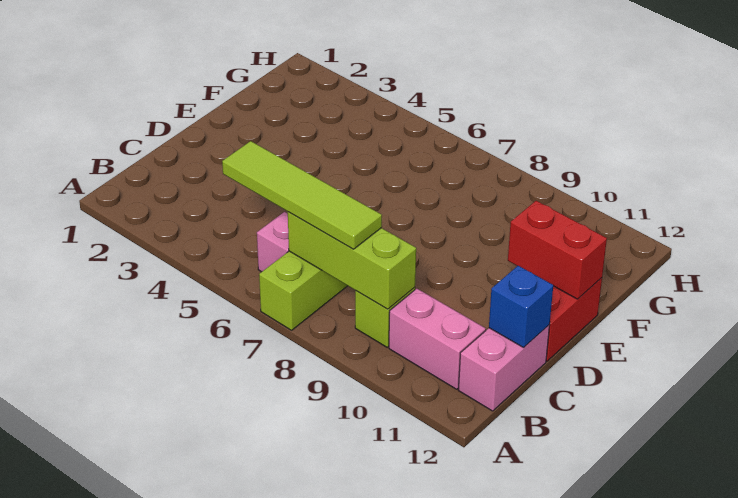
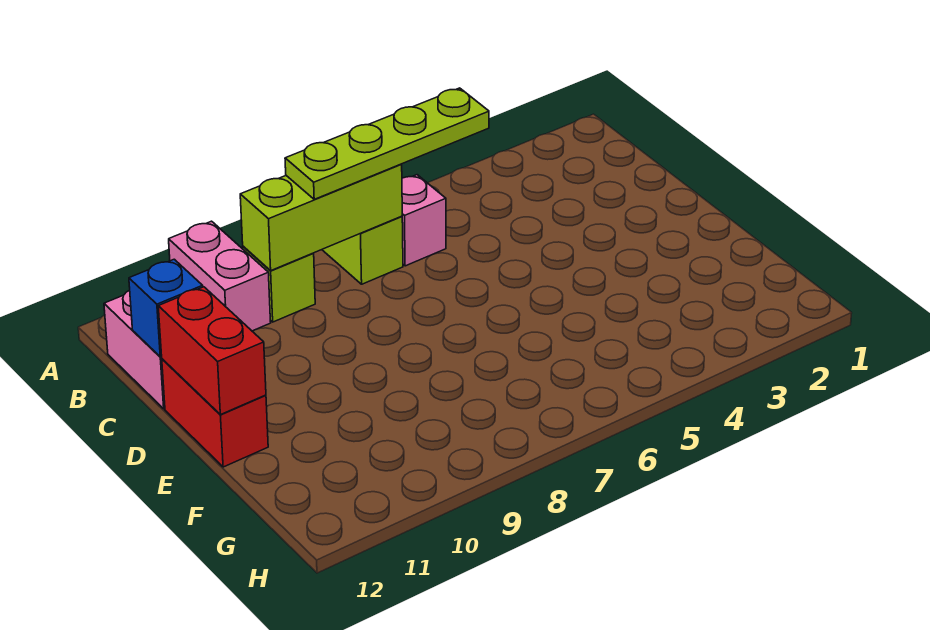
lime tile B5:B8 level 3 -> lime plate B5:B8 level 3
pink brick B10:B11 level 1 -> pink brick A10:B10 level 1
red brick E11:E12 level 2 -> red brick D12:E12 level 2

